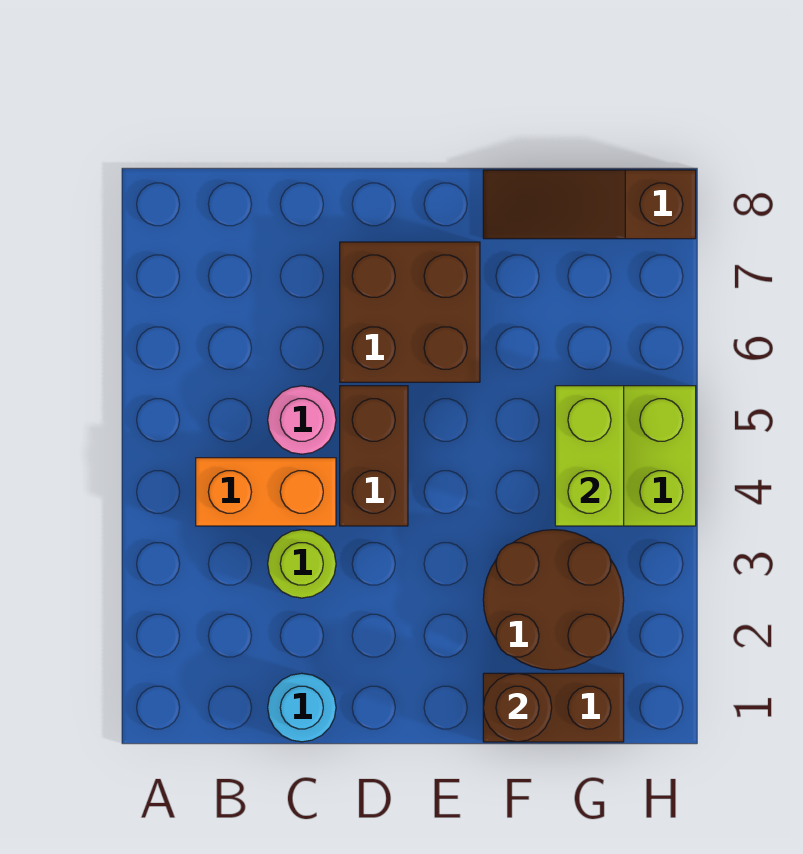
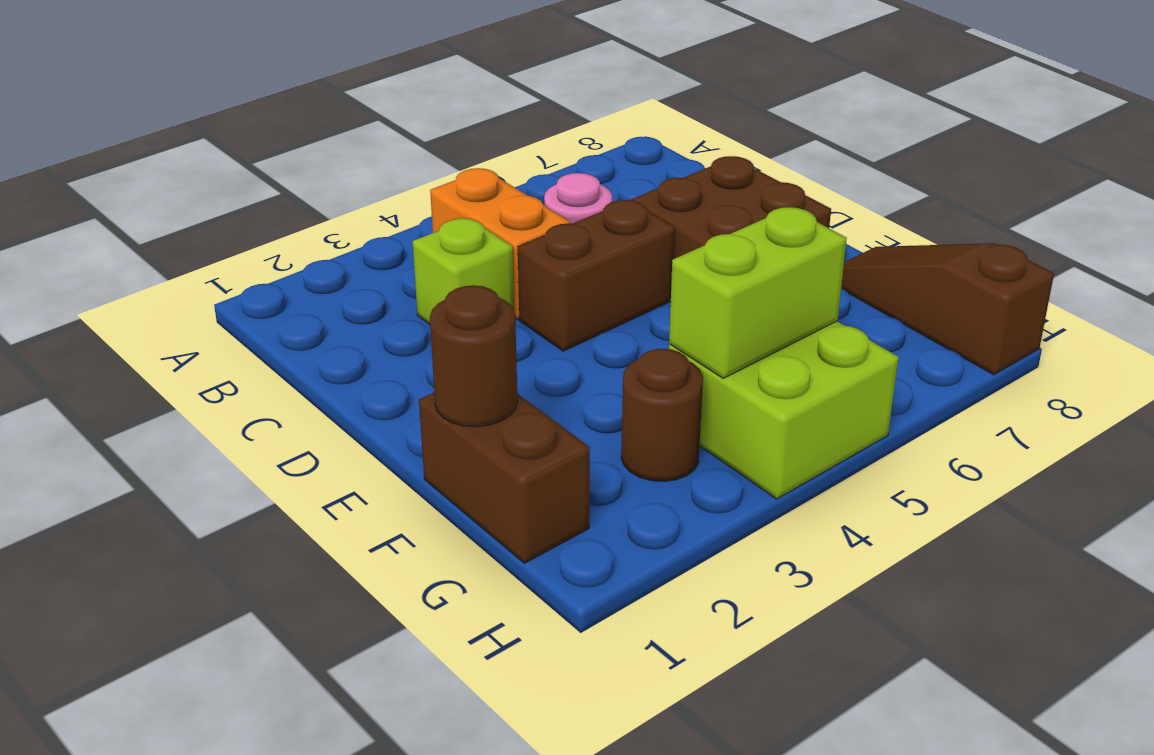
cyan round brick C1 level 1 -> none
lime round brick C3 level 1 -> lime brick C3 level 1
brown round brick F2:G3 level 1 -> brown round brick G3 level 1

